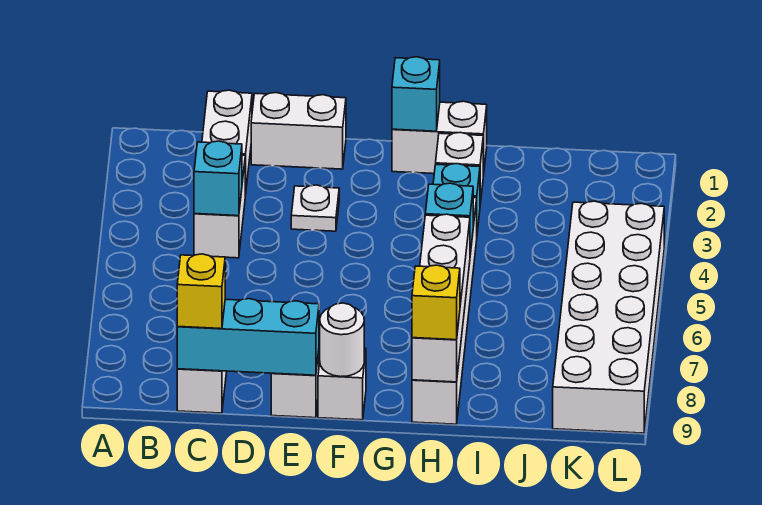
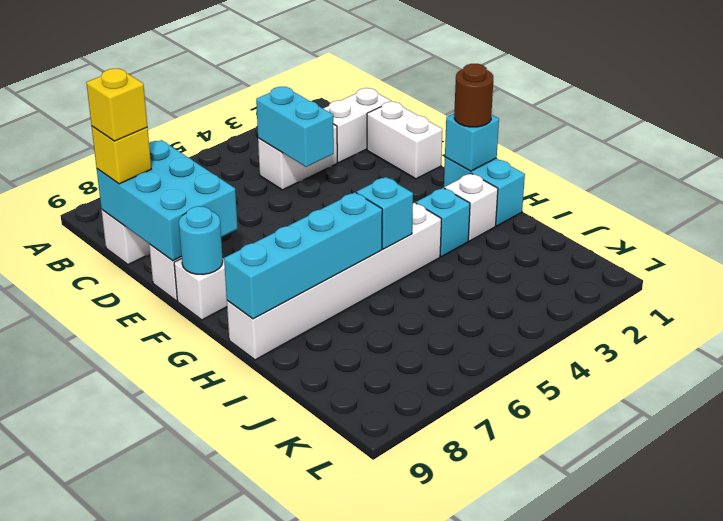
cyan brick C4 level 2 -> cyan brick C4:D4 level 2
cyan brick C9:E9 level 2 -> cyan brick C8:E9 level 2
white plate E3 level 1 -> none
white round brick F9 level 2 -> cyan round brick F9 level 2
white brick G1:H1 level 1 -> cyan brick G1:H1 level 1
none -> brown round brick G1 level 3
white brick H6:H9 level 2 -> cyan brick H6:H9 level 2
yellow brick H9 level 3 -> yellow brick C9 level 4
white brick K4:L9 level 1 -> none

